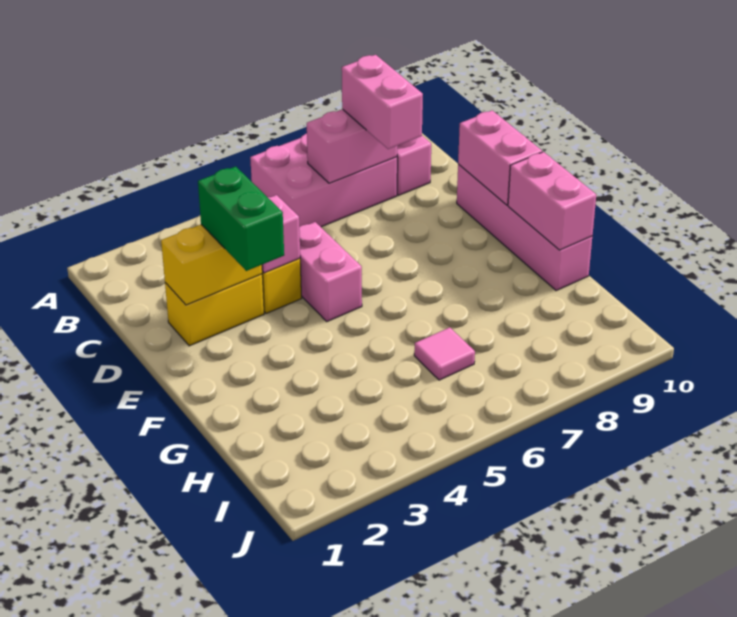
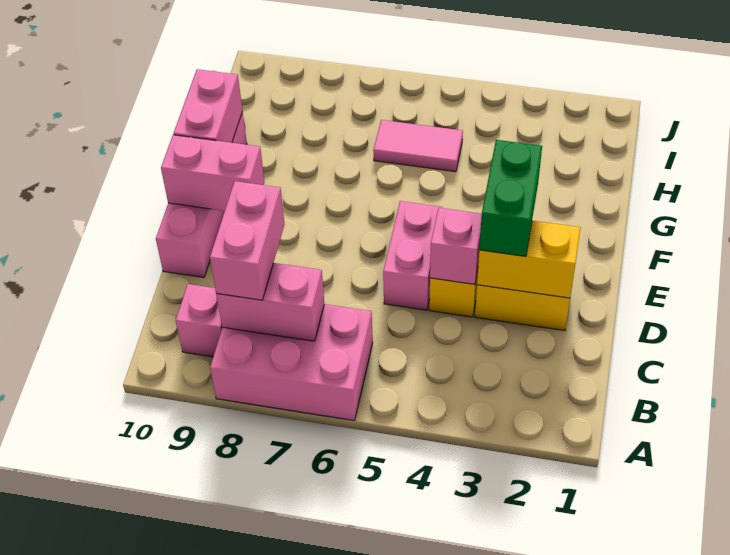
pink brick D10:E10 level 2 -> pink brick E9:E10 level 2
pink tile H6 level 1 -> pink tile H5:H6 level 1

